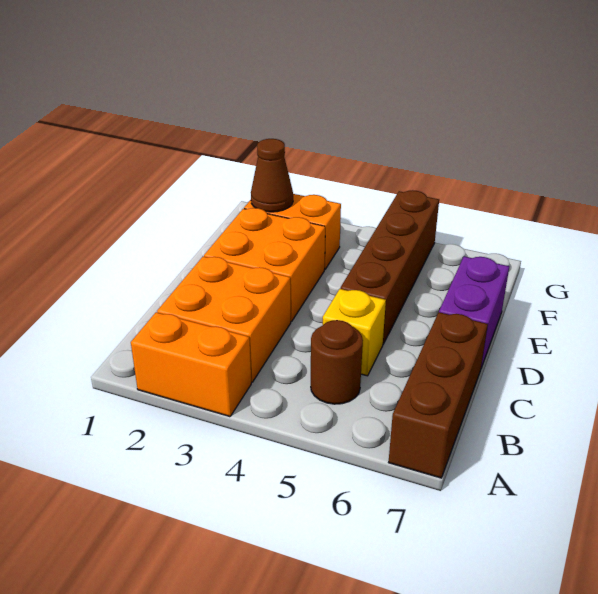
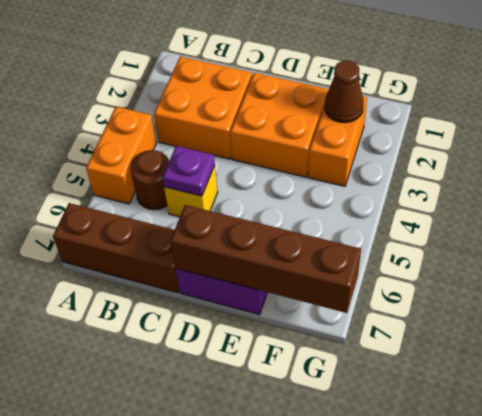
orange brick A2:A3 level 1 -> orange brick A4:A5 level 1
none -> purple plate C5 level 2
brown brick D5:G5 level 1 -> brown brick D7:G7 level 2

